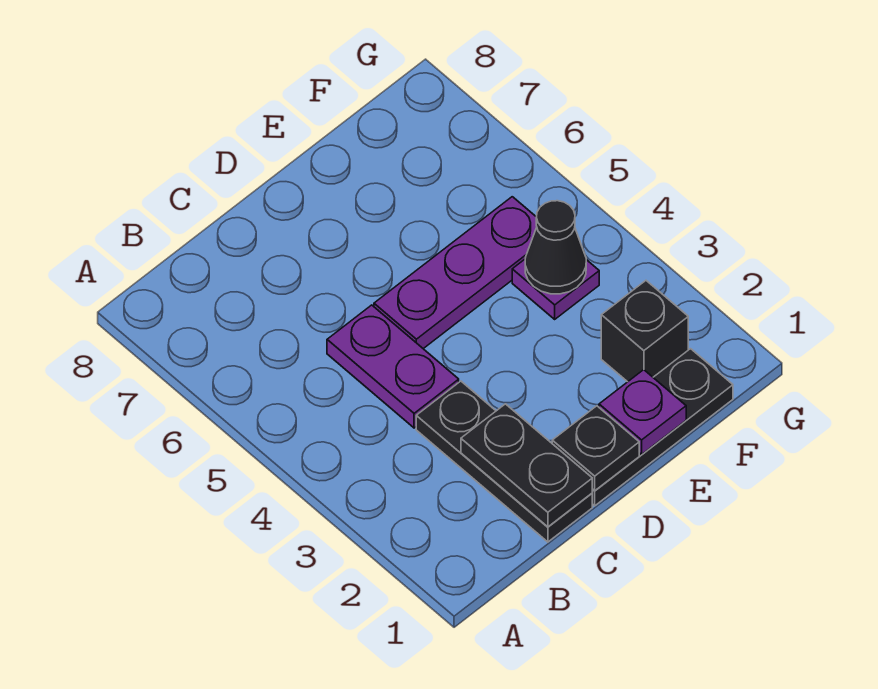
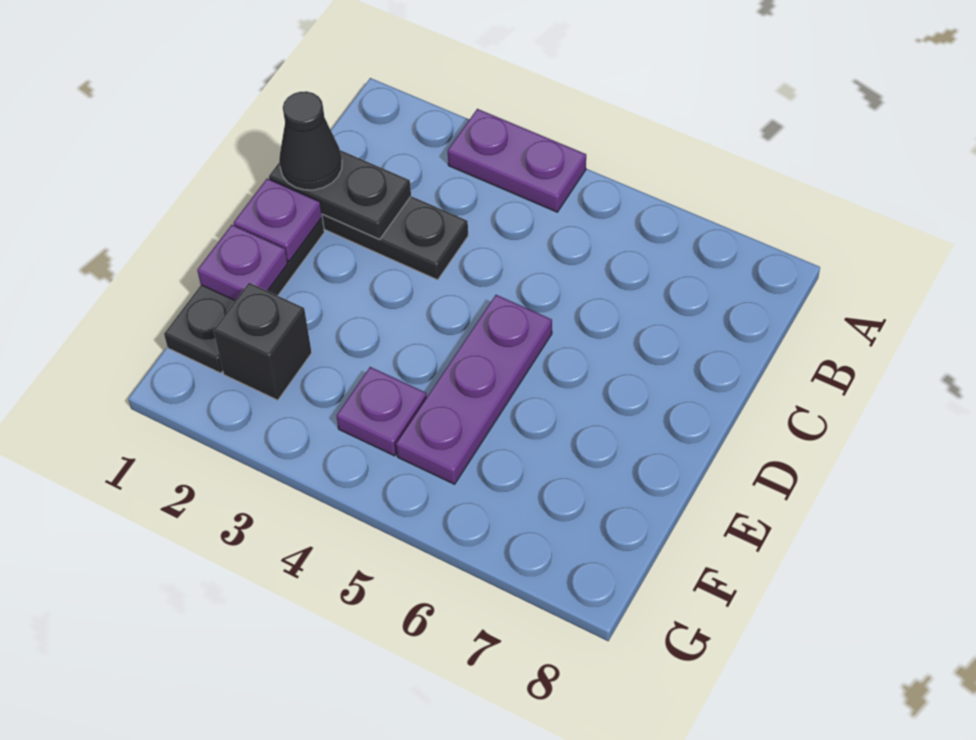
purple plate C4:C5 level 1 -> purple plate A3:A4 level 1
black plate D1 level 2 -> purple plate D1 level 2
black cone F4 level 2 -> black cone C1 level 3

